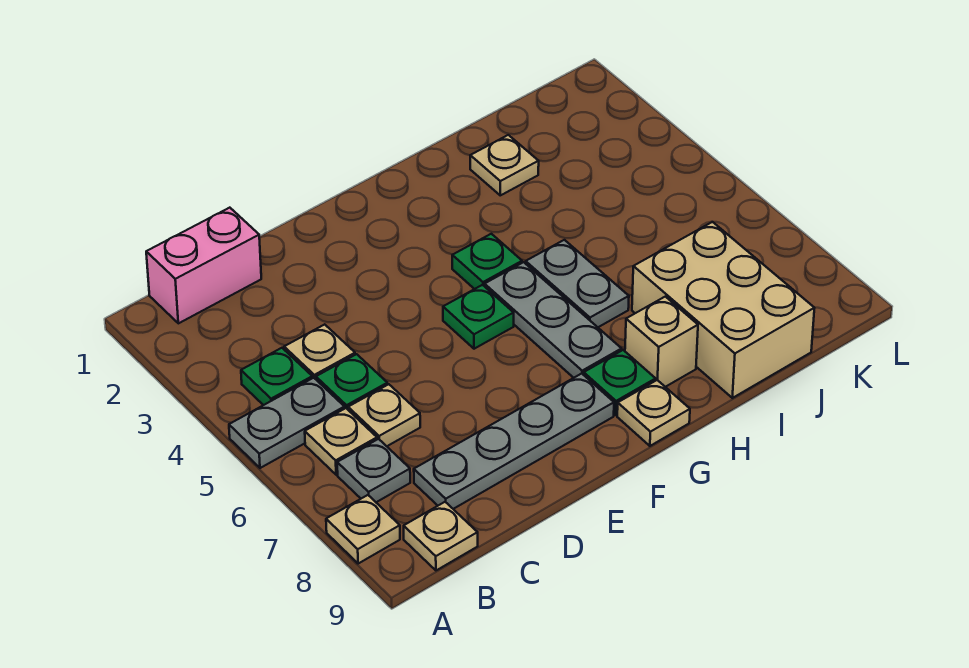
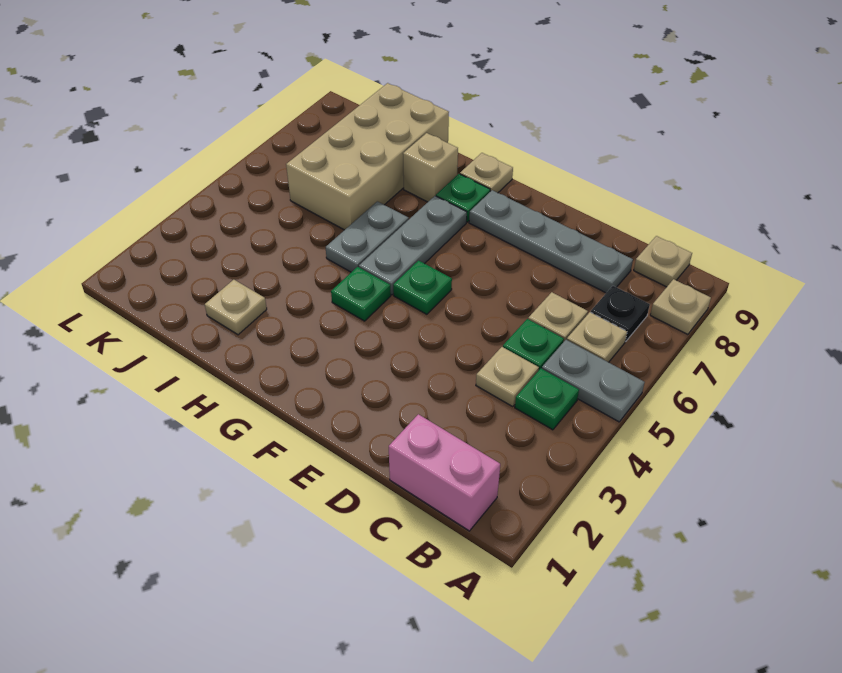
grey plate B7 level 1 -> black plate B7 level 1
tan brick I7:J9 level 1 -> tan brick I6:J9 level 1

